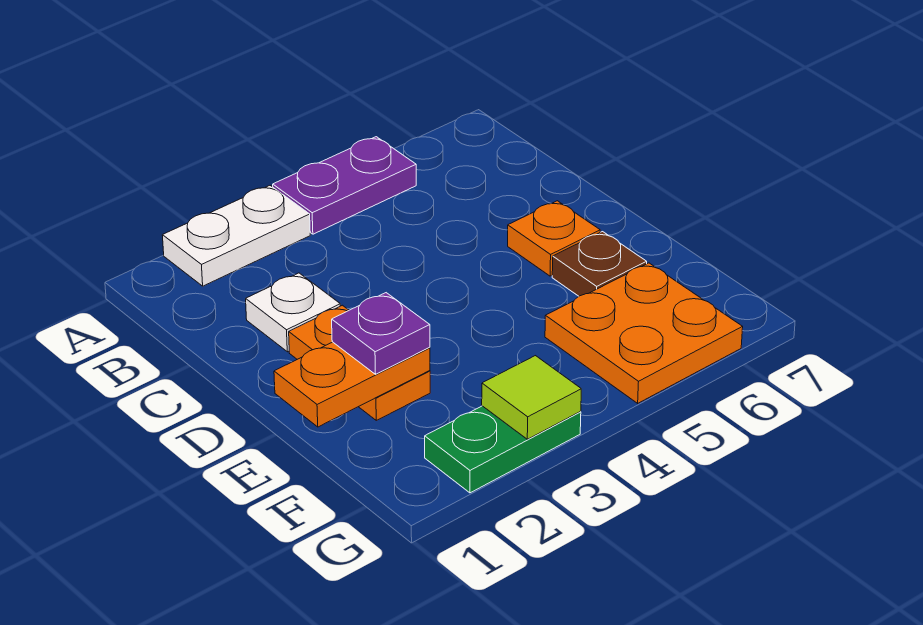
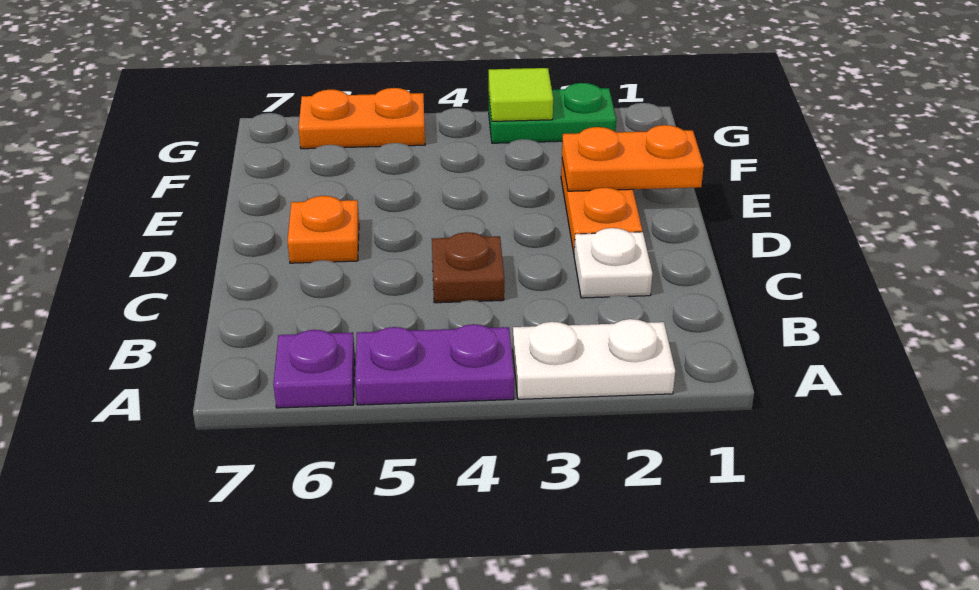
purple plate E2 level 3 -> purple plate A6 level 1
brown plate E6 level 1 -> brown plate C4 level 1
orange plate F5:G6 level 1 -> orange plate G5:G6 level 1

